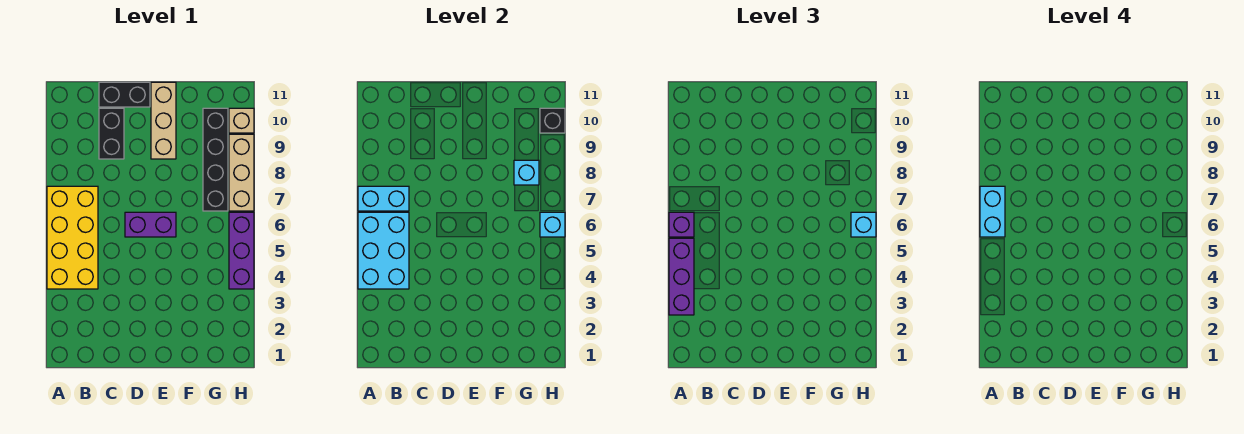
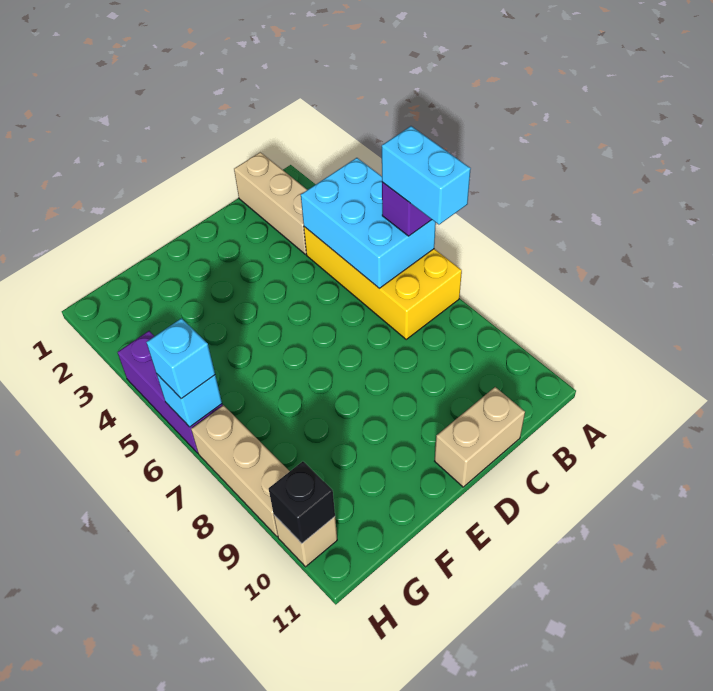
purple brick A3:A5 level 3 -> none
cyan brick A7:B7 level 2 -> none
black brick C9:C10 level 1 -> none
black brick C11:D11 level 1 -> tan brick C11:D11 level 1
purple brick D6:E6 level 1 -> none
tan brick E9:E11 level 1 -> tan brick B1:B3 level 1
black brick G7:G10 level 1 -> none
cyan brick G8 level 2 -> none

